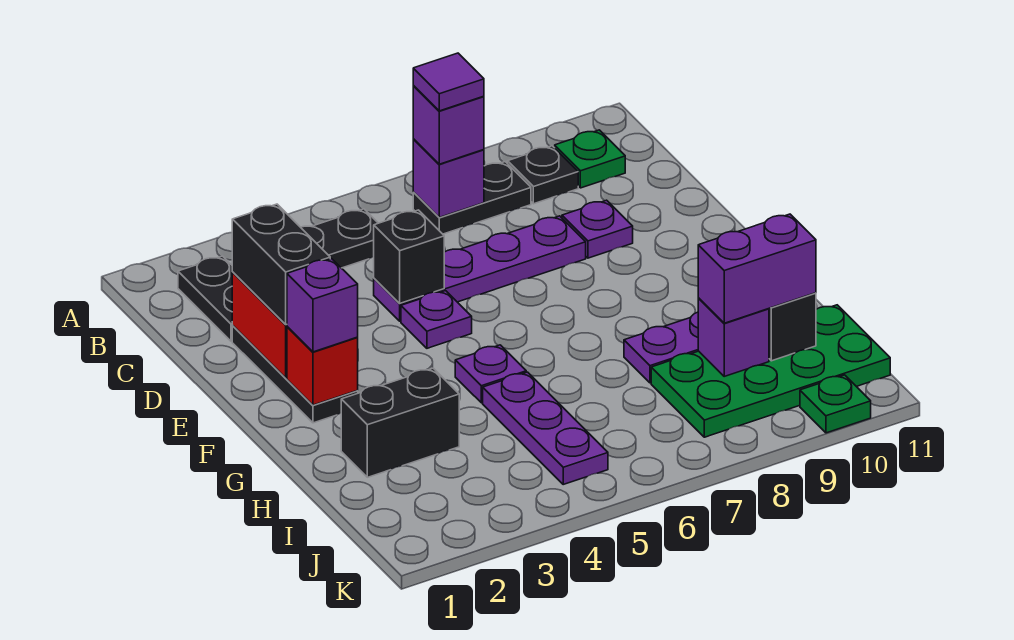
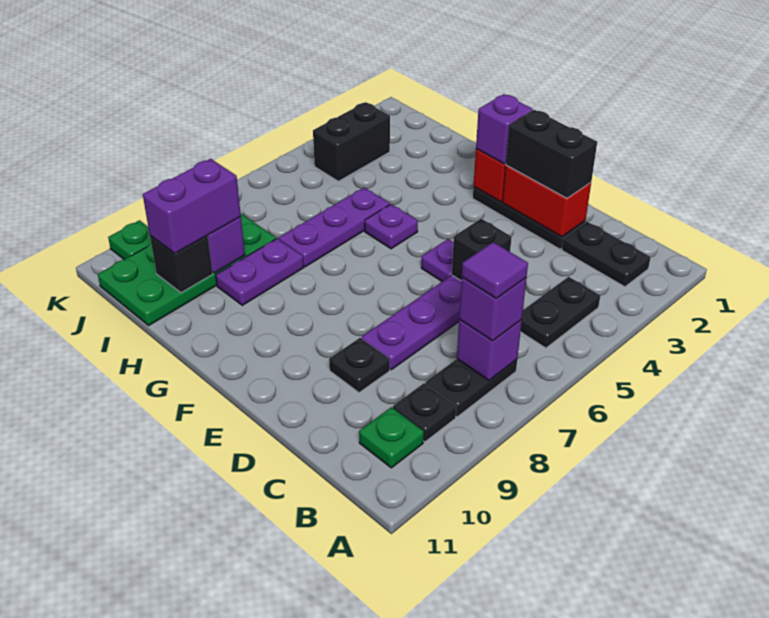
purple plate D9 level 1 -> black plate D9 level 1
black brick H2:H3 level 1 -> black brick J3:J4 level 1
purple plate H5:J5 level 1 -> purple plate H5:H7 level 1

